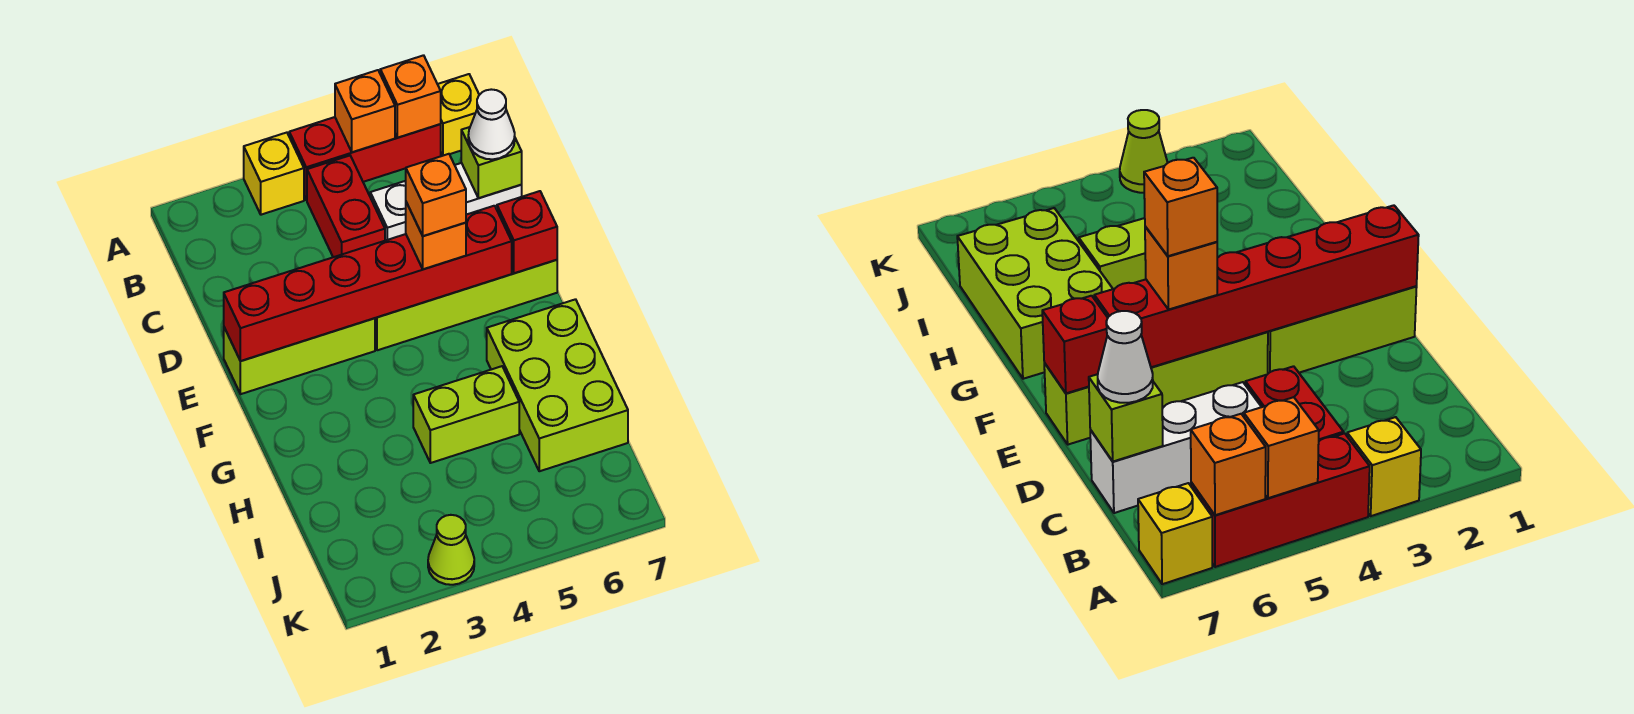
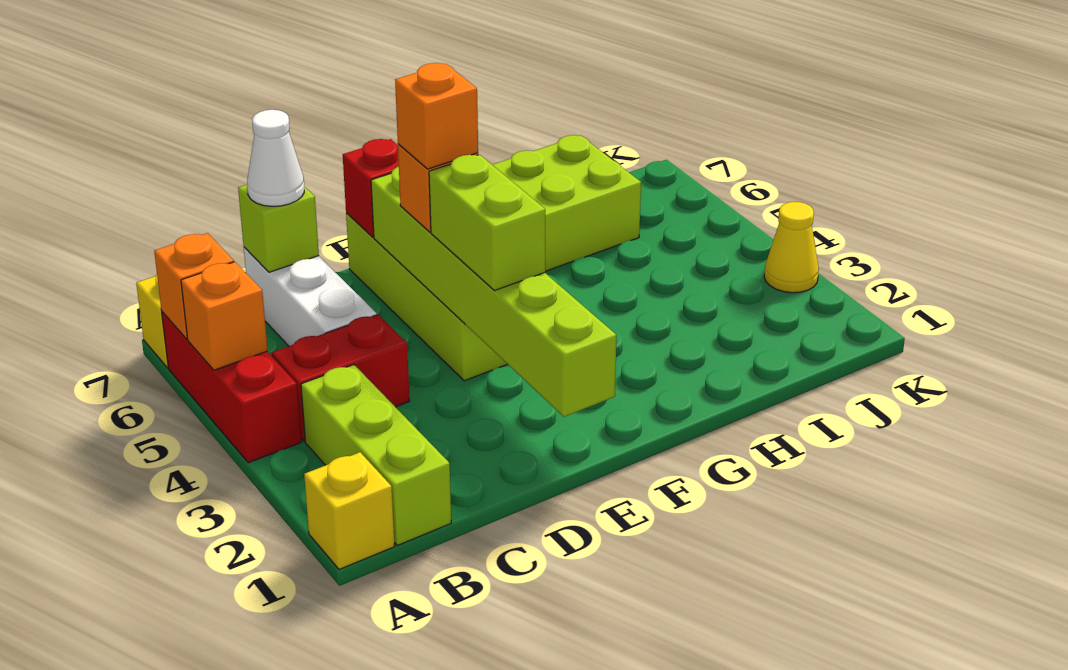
yellow brick A3 level 1 -> yellow brick A1 level 1
lime brick E1:E3 level 1 -> lime brick B1:B3 level 1
red brick E1:E6 level 2 -> lime brick E1:E6 level 2
lime brick H4:H5 level 1 -> lime brick E3:E4 level 3
lime cone K3 level 1 -> yellow cone K3 level 1

